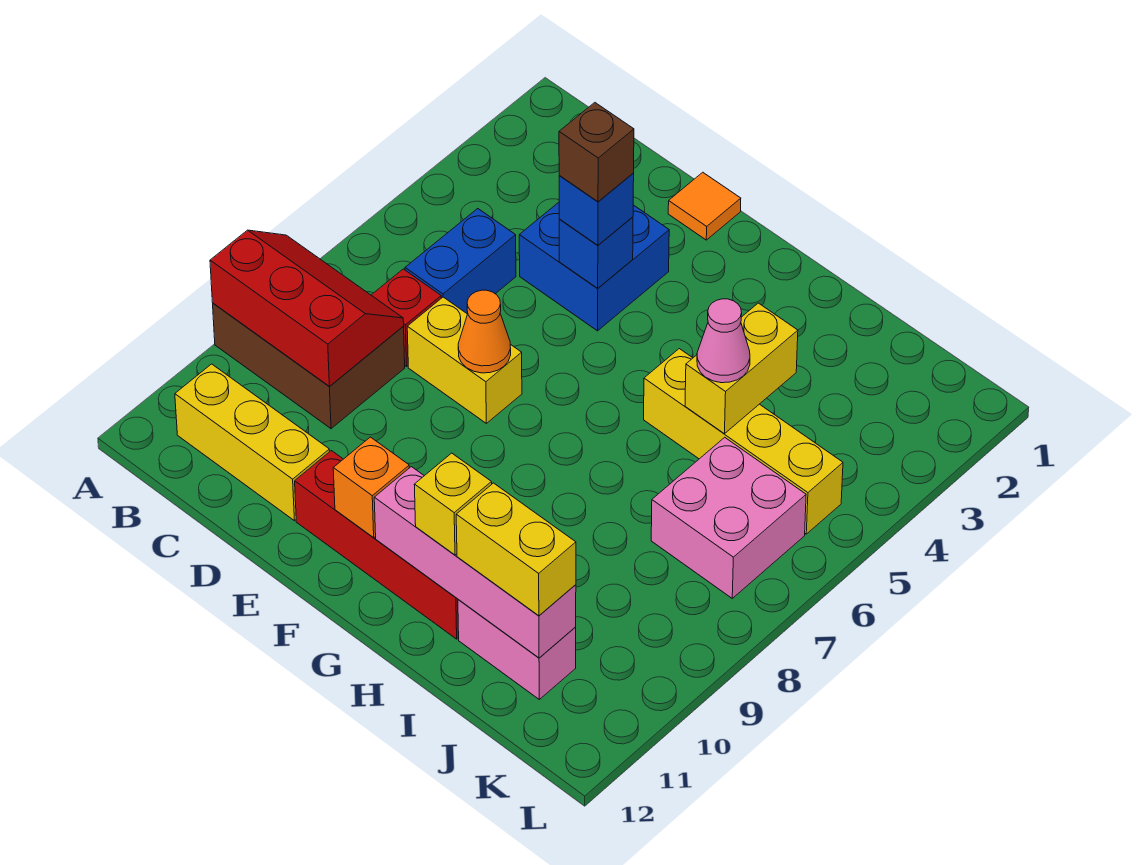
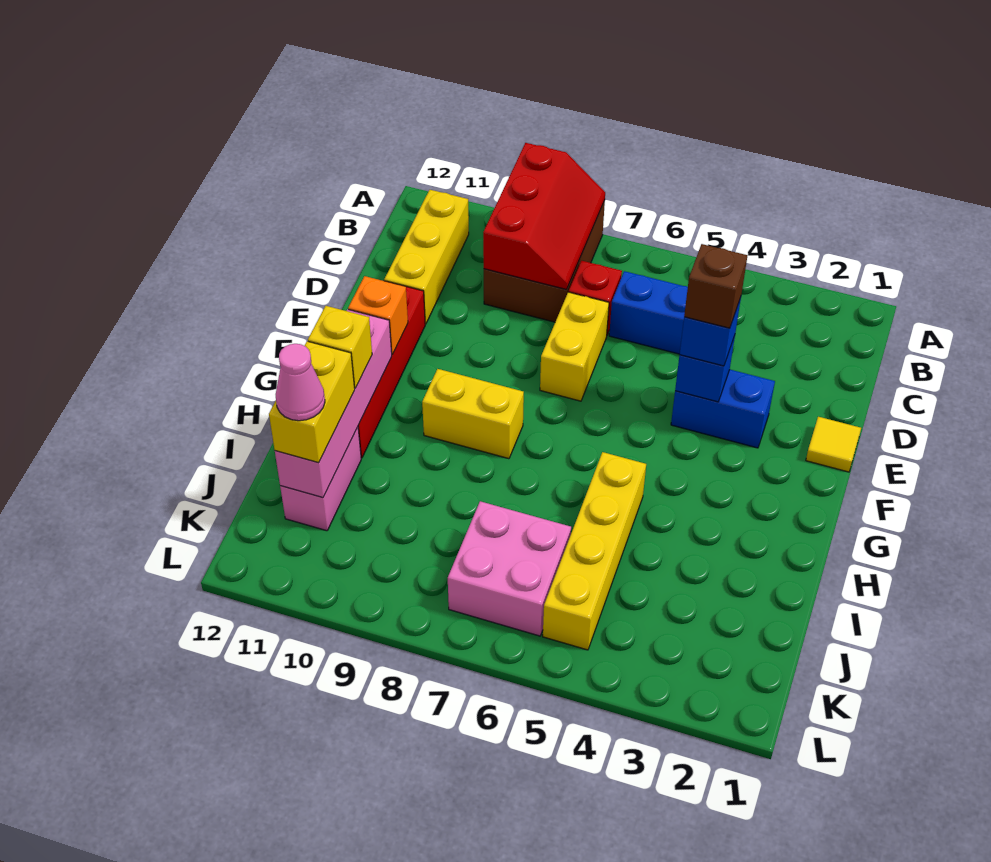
blue brick D3:E4 level 1 -> blue brick E3:E4 level 1
orange tile E1 level 1 -> yellow tile E1 level 1
orange cone E7 level 2 -> none
yellow brick I4:I5 level 2 -> yellow brick G8:G9 level 1
pink cone I5 level 3 -> pink cone J11 level 4

